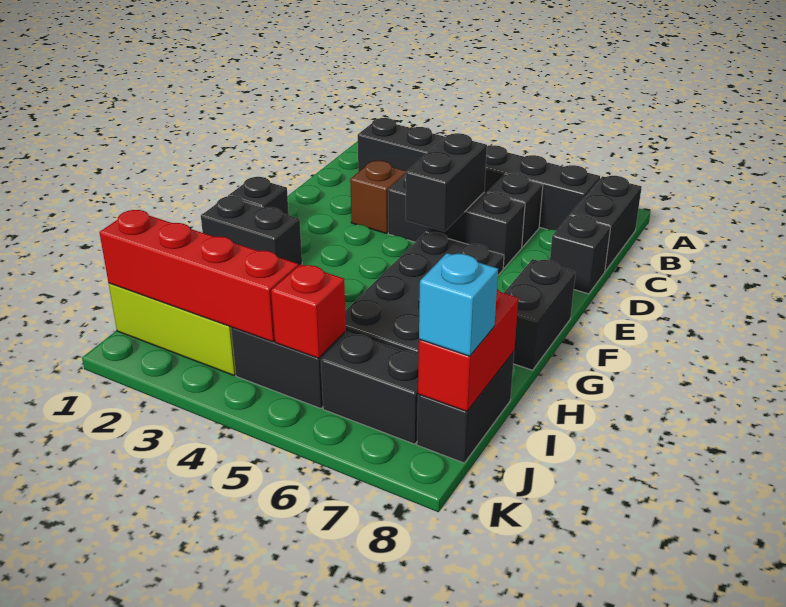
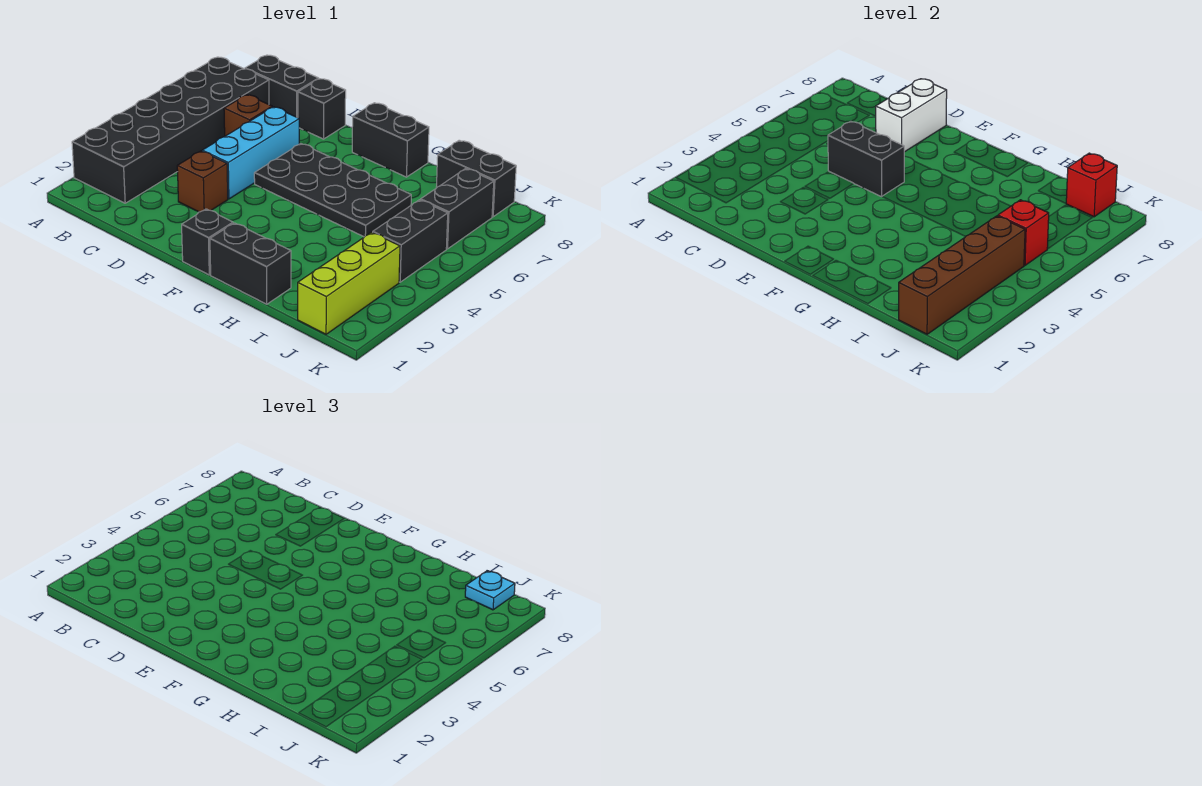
black brick B2:B7 level 1 -> black brick A2:B7 level 1
black brick C6 level 1 -> brown brick C6 level 1
black brick D4:D6 level 1 -> cyan brick D4:D6 level 1
none -> white brick D7:D8 level 2
black brick G1:G2 level 1 -> black brick G1:H1 level 1
red brick I8:J8 level 2 -> red brick J8 level 2
red brick J1:J4 level 2 -> brown brick J1:J4 level 2
cyan brick J8 level 3 -> cyan plate J8 level 3

